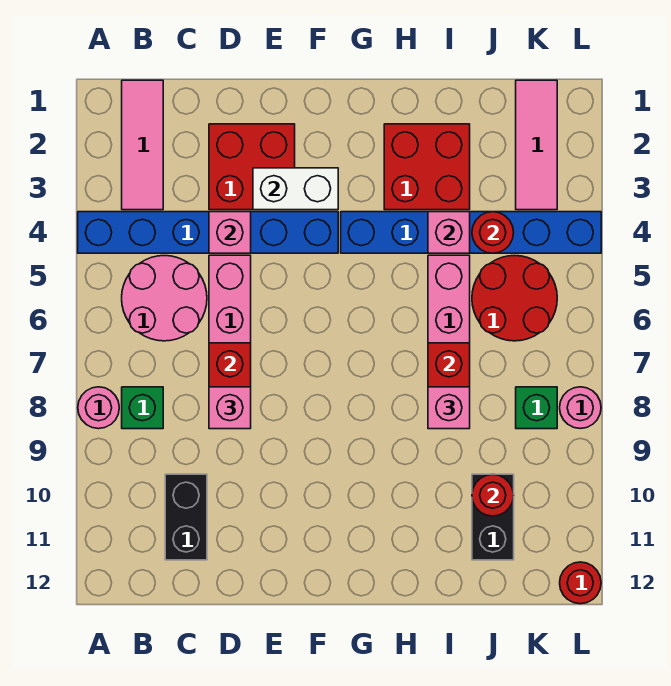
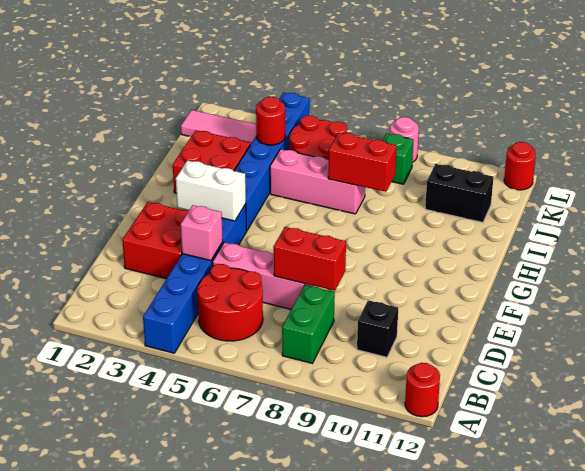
pink round brick A8 level 1 -> none
pink tile B1:B3 level 1 -> none
pink round brick B5:C6 level 1 -> red round brick B5:C6 level 1
green brick B8 level 1 -> green brick B8:C8 level 1
black brick C10:C11 level 1 -> black brick C10 level 1
pink brick D8 level 3 -> none
white brick E3:F3 level 2 -> white brick F3:F4 level 2
pink brick I4 level 2 -> none
pink brick I8 level 3 -> none
red round brick J10 level 2 -> red round brick A12 level 1

